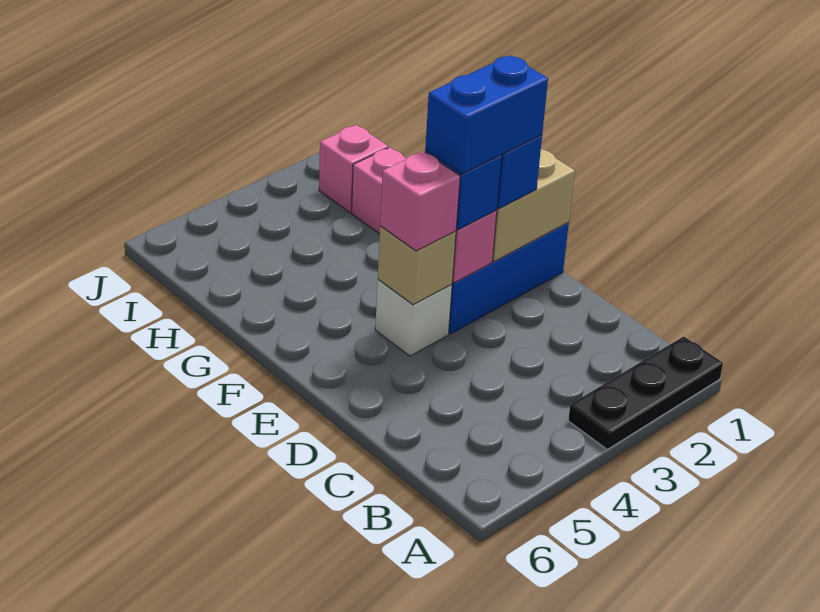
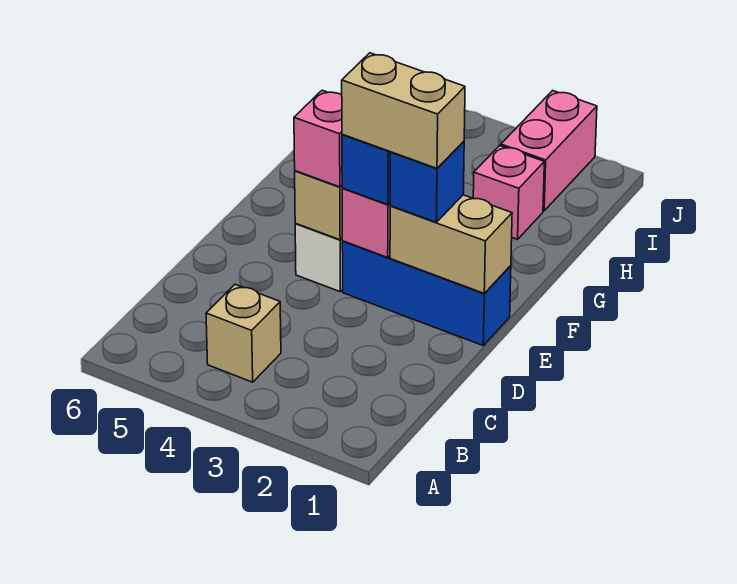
black plate A1:A3 level 1 -> none
none -> tan brick B4 level 1
blue brick E2:E3 level 4 -> tan brick E2:E3 level 4
pink brick I2 level 1 -> pink brick I2:J2 level 1

